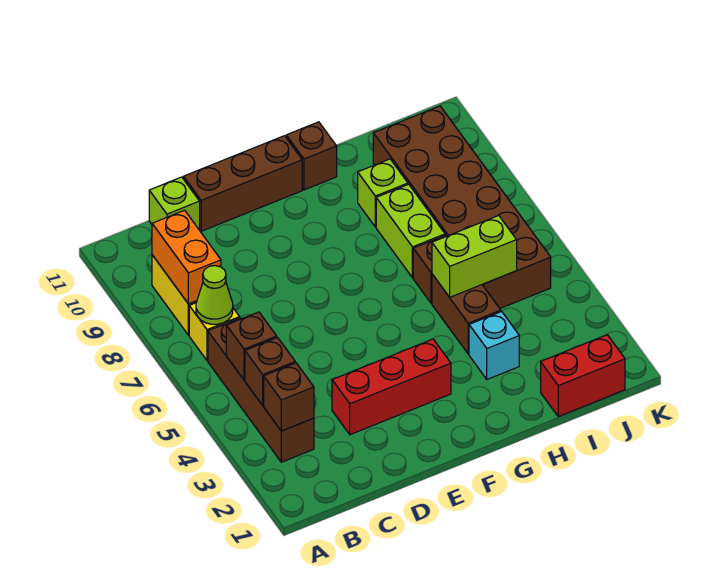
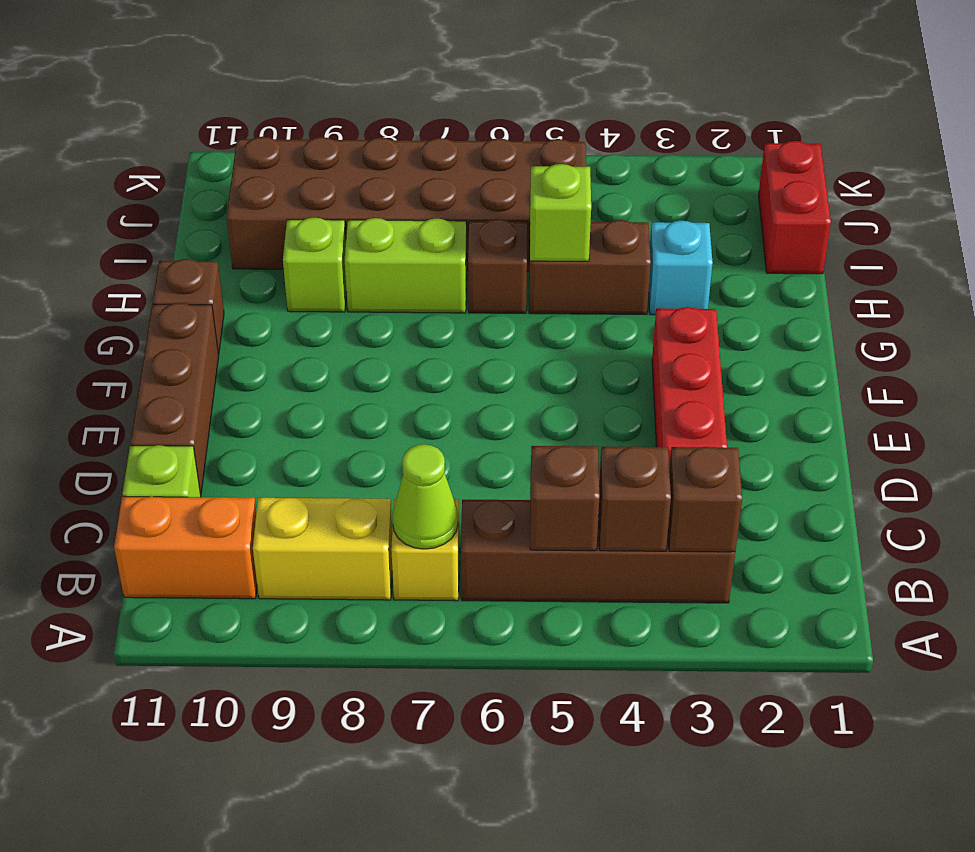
orange brick B8:B9 level 2 -> orange brick B10:B11 level 1
lime brick H5:I5 level 2 -> lime brick H5 level 2

